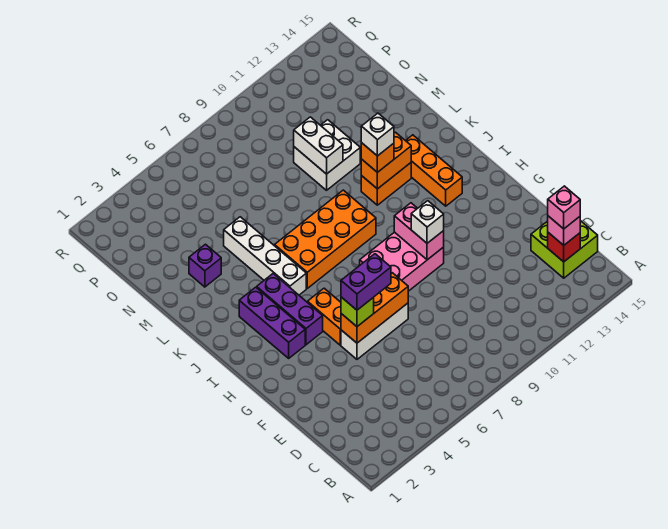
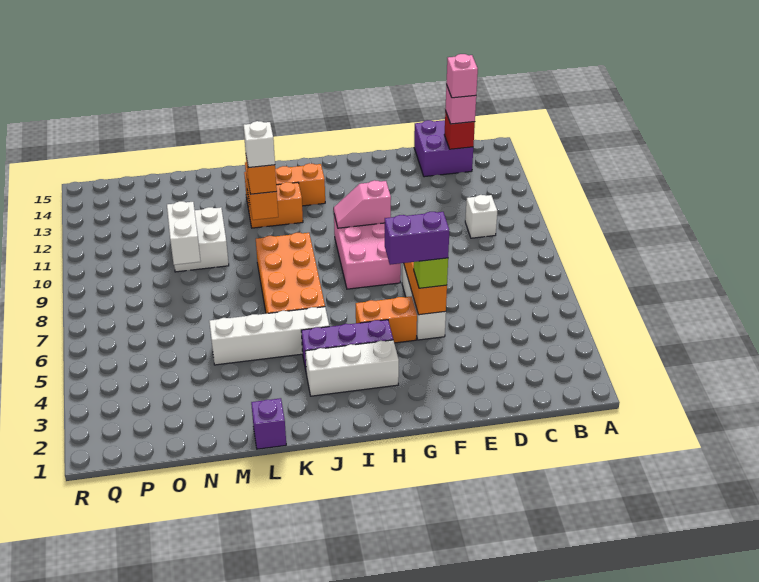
lime brick C14:D15 level 1 -> purple brick C14:D15 level 1
purple brick F5:F6 level 4 -> purple brick F5:G5 level 4
pink brick G10:H10 level 2 -> pink slope G10:H10 level 2 top G
white brick G10 level 3 -> white brick C10 level 1
purple brick H3:J3 level 1 -> white brick H3:J3 level 1
orange brick K11:K12 level 1 -> orange brick J12:K12 level 1
purple brick M3 level 1 -> purple brick L1 level 1
white brick M10:N10 level 2 -> white brick N9:N10 level 2

